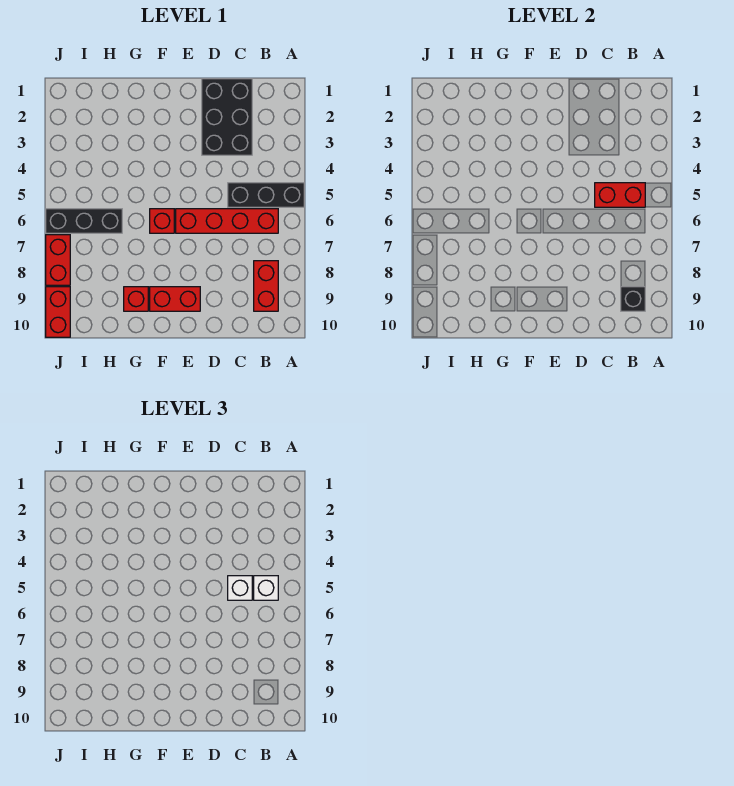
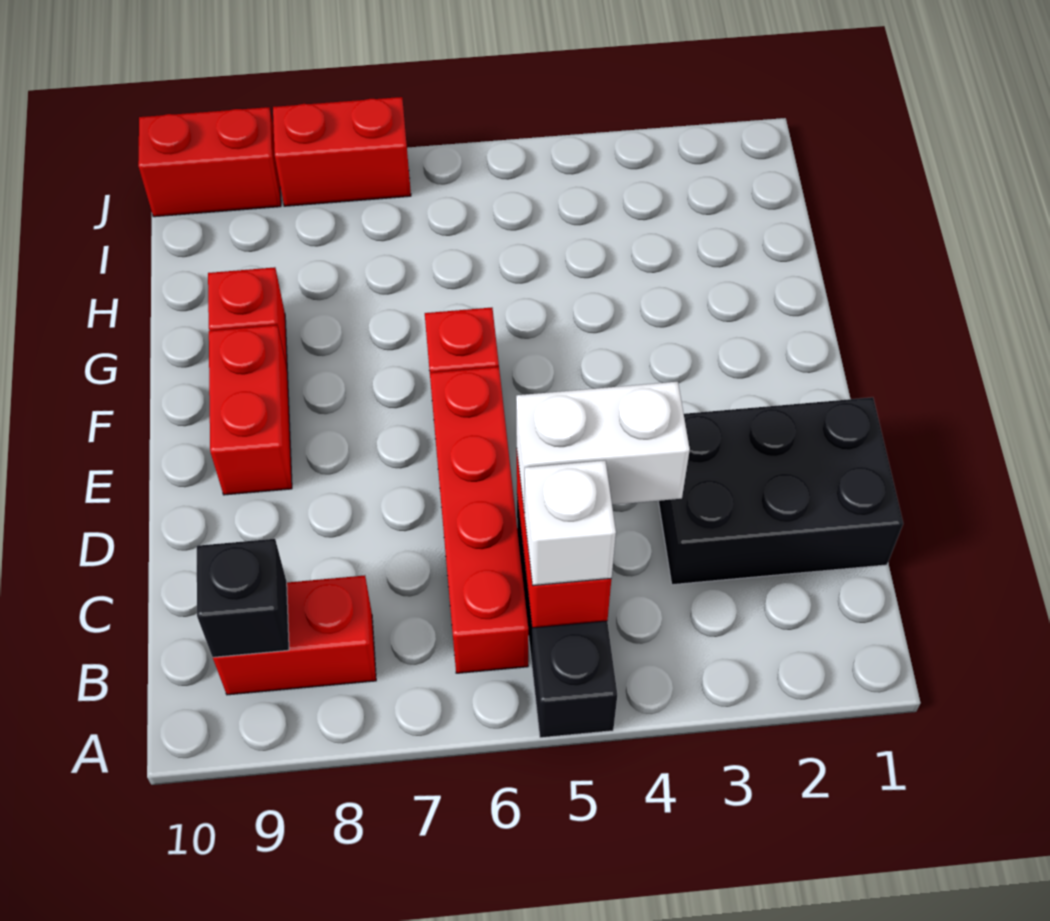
white brick C5 level 3 -> white brick C4:C5 level 3
black brick H6:J6 level 1 -> none

